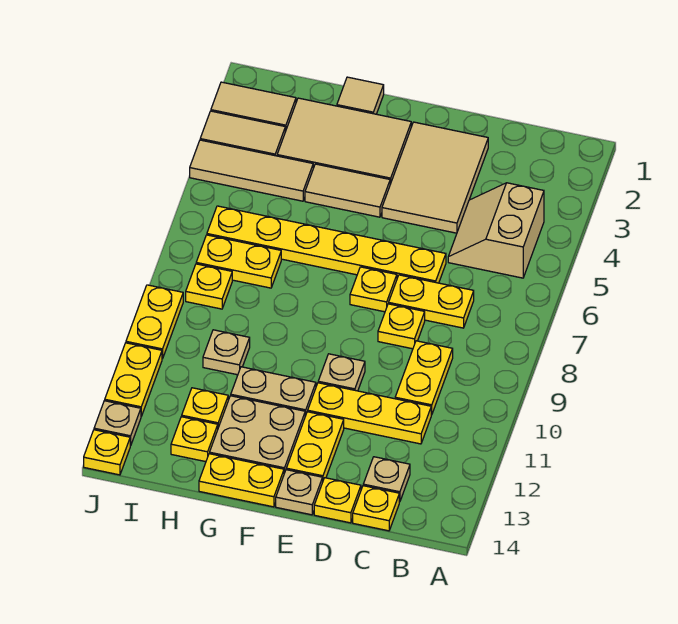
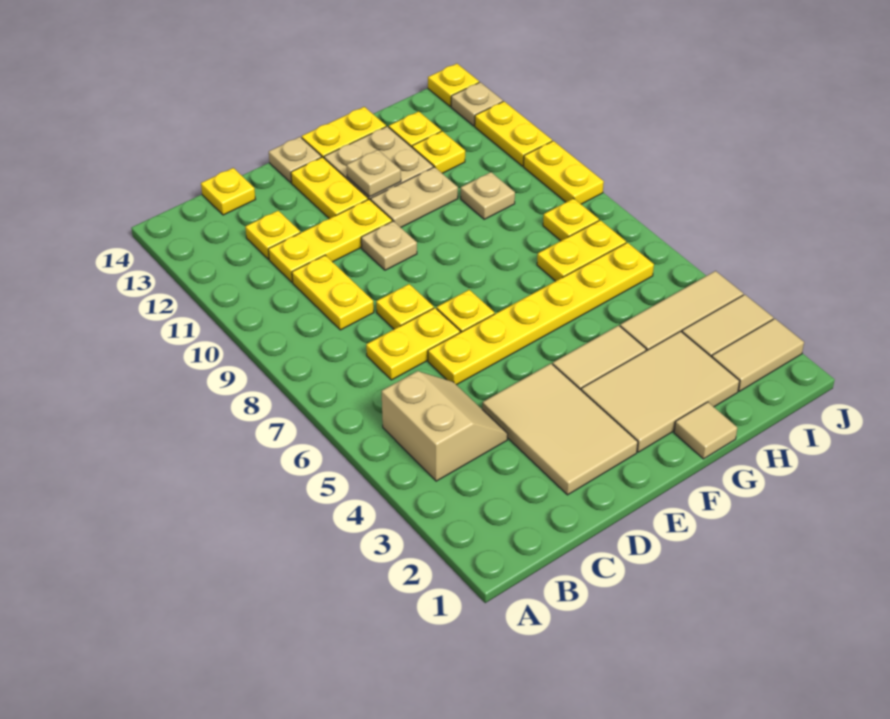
tan plate C13 level 1 -> tan plate F12 level 2
yellow plate D14 level 1 -> yellow plate C12 level 1

